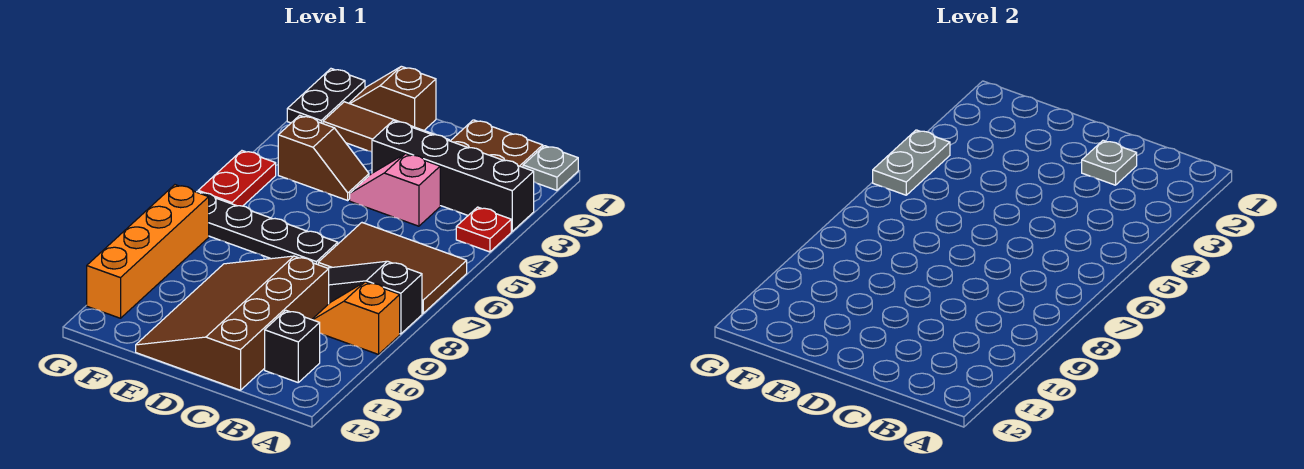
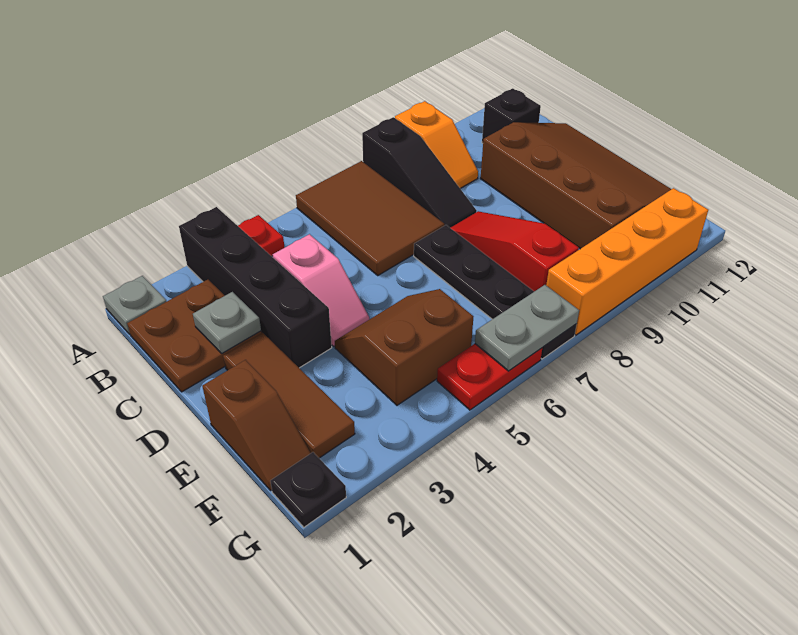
brown slope C9:E12 level 1 top C -> brown slope C10:F12 level 1 top 10
none -> red slope D8:F8 level 1 top F
brown slope E4:F4 level 1 top F -> brown slope E4:F5 level 1 top F
black plate G1:G2 level 1 -> black plate G1 level 1
grey plate G4:G5 level 2 -> grey plate G6:G7 level 2

